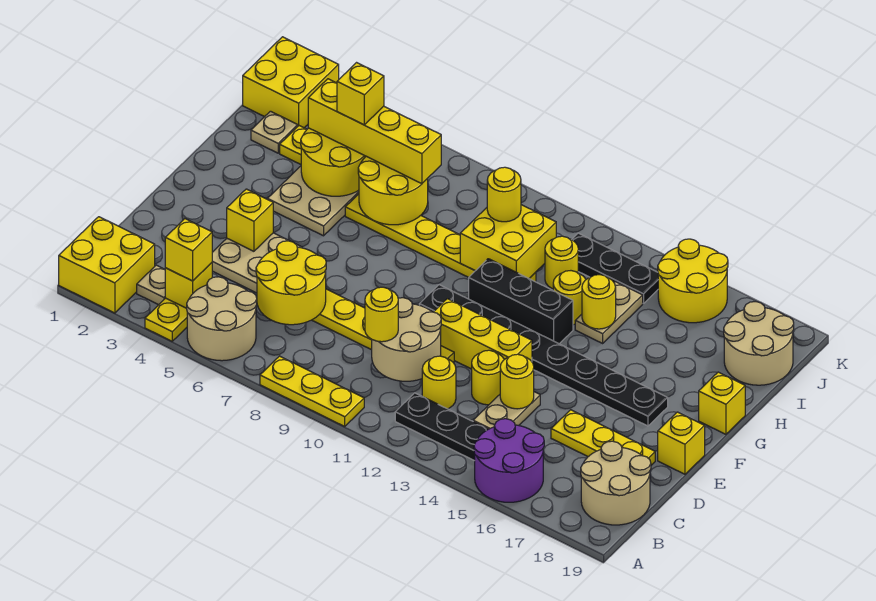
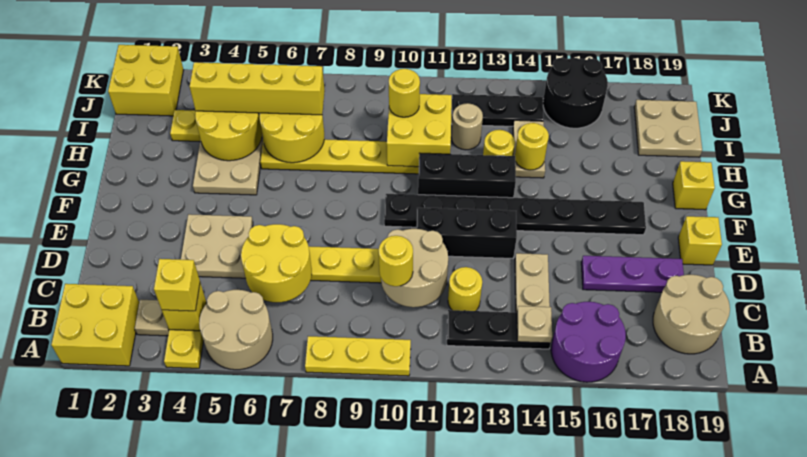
yellow round brick D13 level 1 -> none
yellow round brick D14 level 2 -> none
yellow plate D16:D18 level 1 -> purple plate D16:D18 level 1
yellow brick E4 level 2 -> none
yellow brick E11:E13 level 1 -> black brick E11:E13 level 1
tan plate I2 level 1 -> tan plate B14 level 2
yellow brick I5 level 4 -> none
yellow round brick I12 level 1 -> tan round brick I12 level 1
tan round brick I18:J19 level 1 -> tan plate I18:J19 level 1
yellow round brick J15:K16 level 1 -> black round brick J15:K16 level 1

